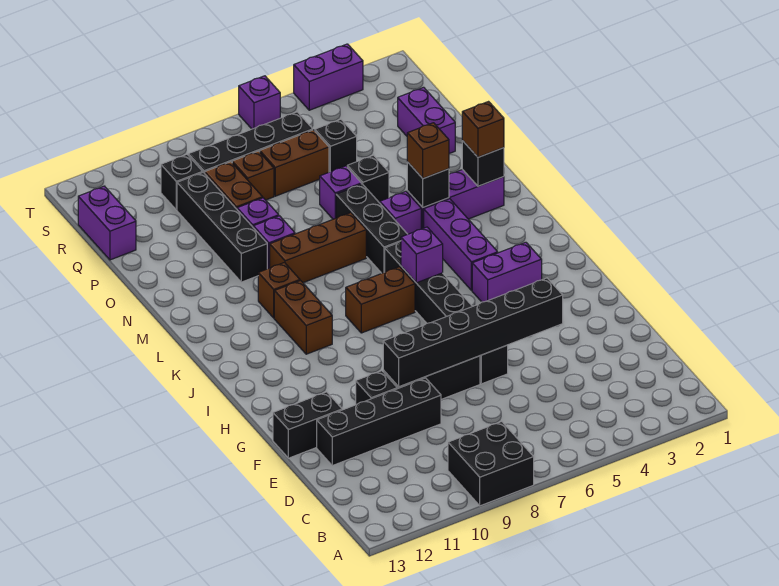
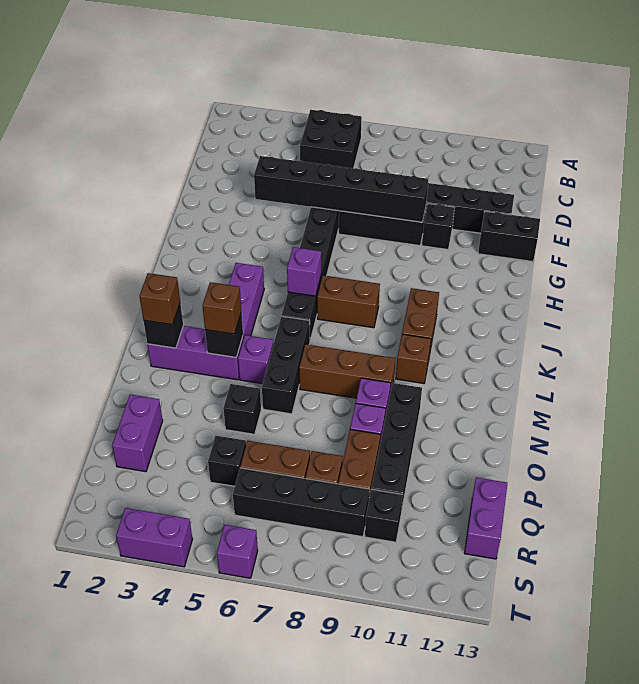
black brick A8:B9 level 1 -> black brick B5:C6 level 1
purple brick I3:I4 level 1 -> none
purple brick O6 level 1 -> none

